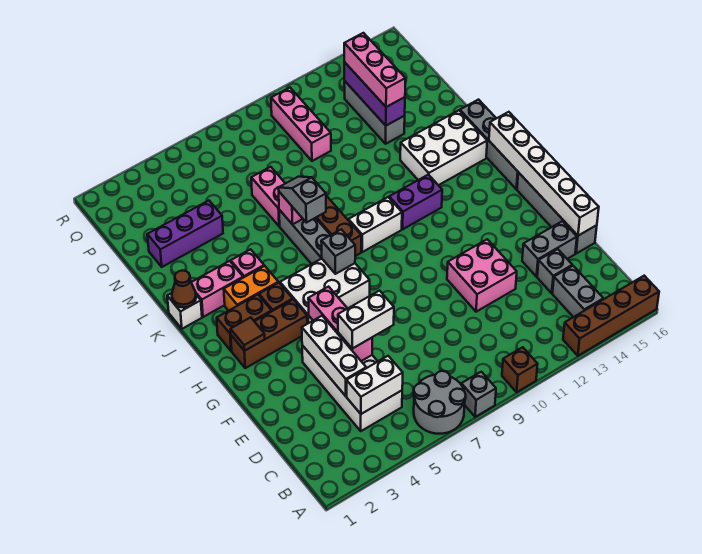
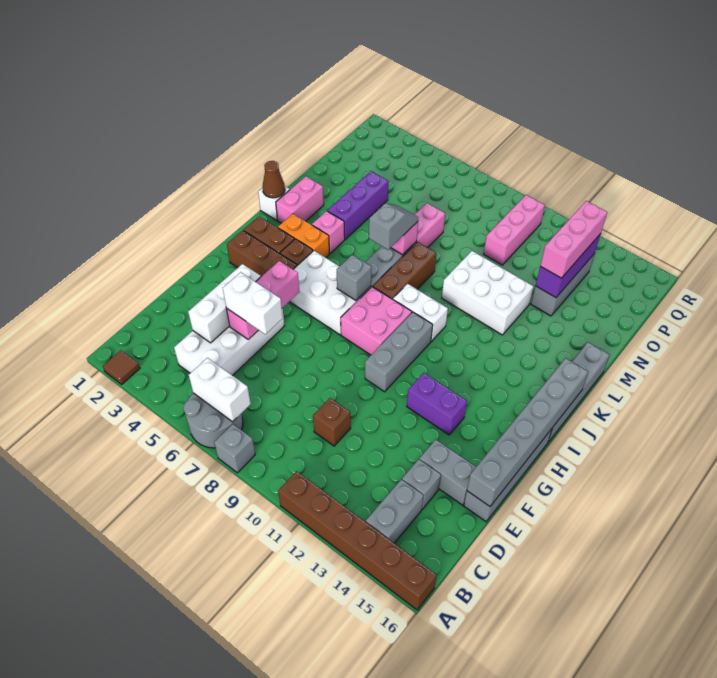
brown brick A10 level 1 -> brown brick D10 level 1
brown brick A13:A16 level 1 -> brown brick A11:A16 level 1
white brick C4:C5 level 2 -> white brick B6:B7 level 2
pink brick E11:F12 level 1 -> pink brick H8:I9 level 1
white brick E16:J16 level 2 -> grey brick E16:J16 level 2
none -> grey brick G10:I10 level 1
brown tile H2 level 2 -> brown tile A2 level 1
purple brick J11:J12 level 1 -> purple brick G12:G13 level 1
pink brick K2:K3 level 1 -> pink brick K2:L2 level 1
white brick K13:L15 level 1 -> white brick L10:M12 level 1
purple brick N2:N4 level 1 -> purple brick L4:N4 level 1

